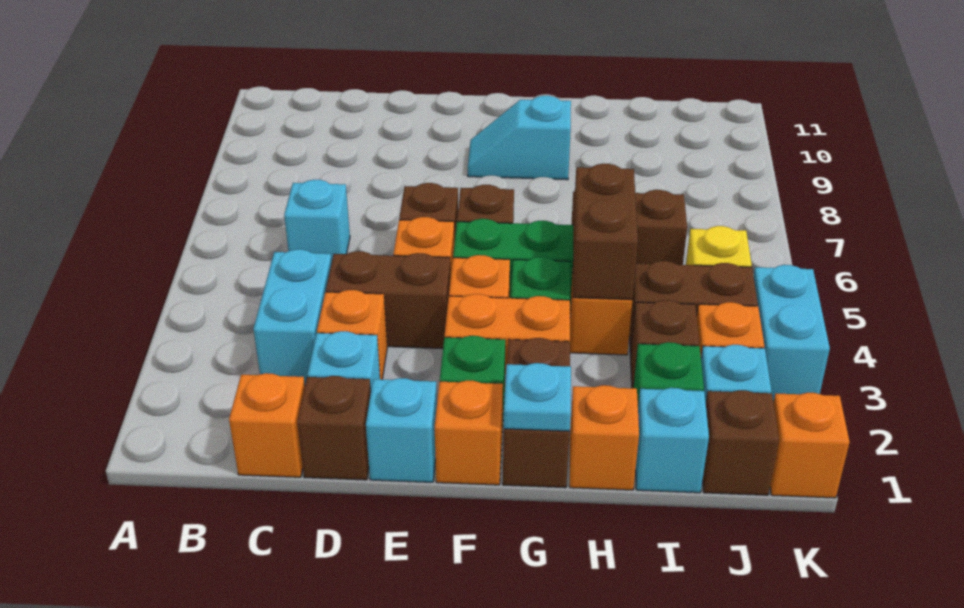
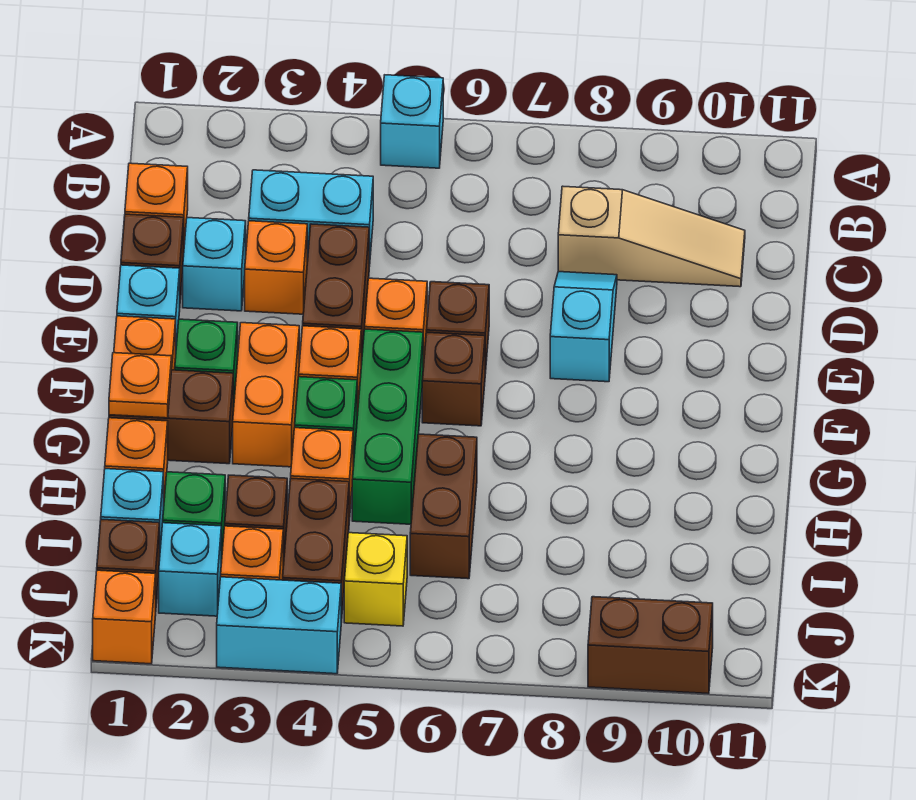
cyan brick C6 level 1 -> cyan brick A5 level 1
none -> tan slope C8:C10 level 1 top 8
cyan slope F9:G9 level 1 top G -> cyan slope D8:E8 level 1 top E
cyan plate G1 level 2 -> orange plate G1 level 2
brown brick H4:H5 level 2 -> brown brick K9:K10 level 1

